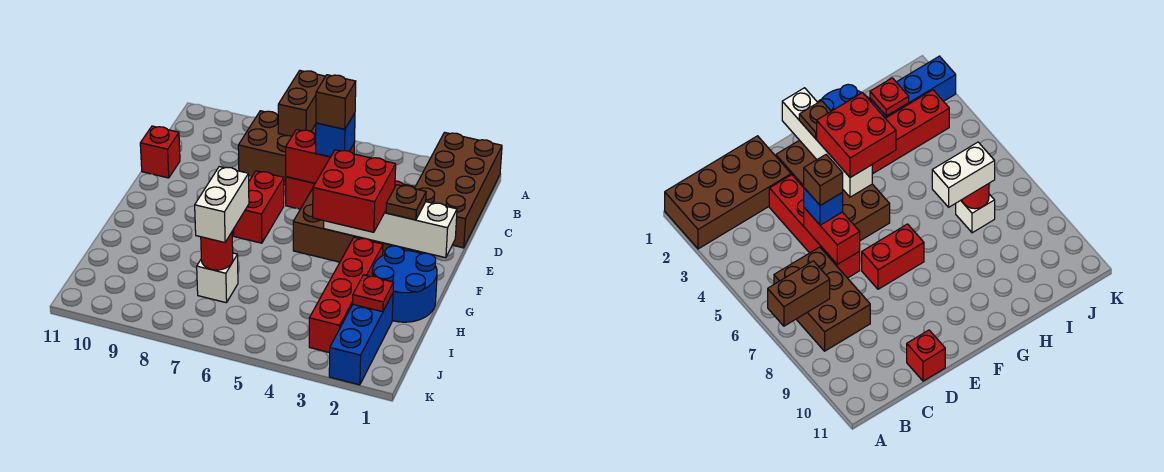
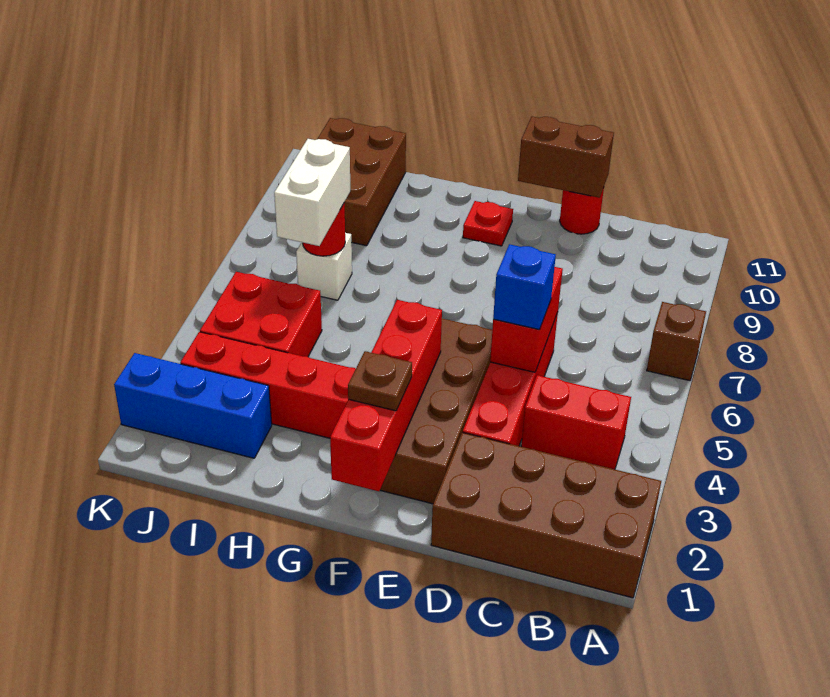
brown brick A7:B7 level 2 -> brown brick D11:E11 level 2
brown brick B6:C8 level 1 -> brown brick I9:J11 level 1
brown brick D5 level 4 -> brown brick A7 level 1
red brick D11 level 1 -> red round brick D11 level 1
red brick E7:F7 level 1 -> red brick B4:C4 level 1
white brick F1:F4 level 2 -> red brick F1:F4 level 2
red brick F3:G4 level 3 -> red brick I4:J5 level 1
blue round brick G1:H2 level 1 -> none
white brick H7:I7 level 3 -> white brick I6:I7 level 3
red plate I2 level 2 -> red plate F10 level 1

